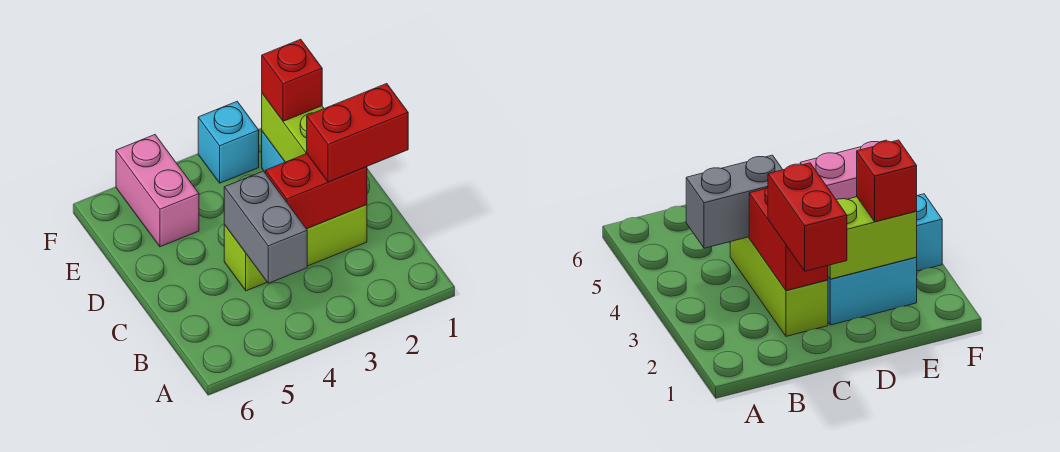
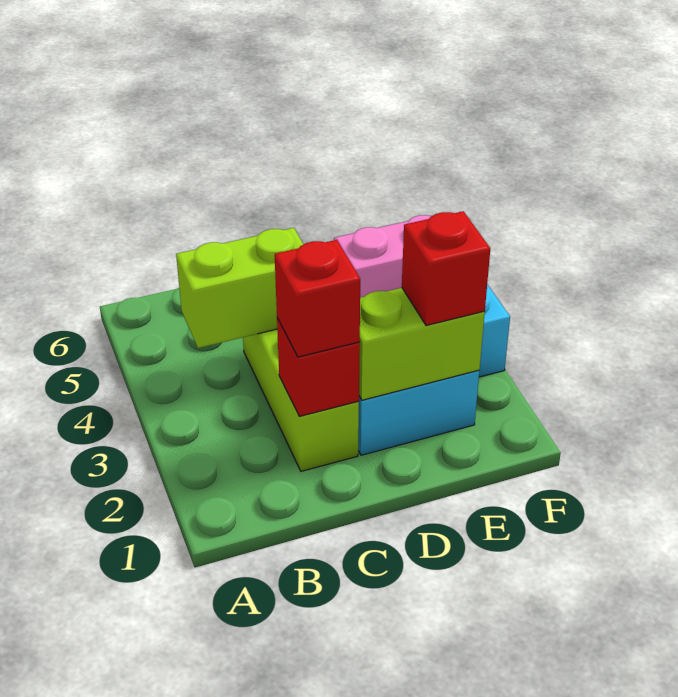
grey brick B4:C4 level 2 -> lime brick B4:C4 level 2
red brick C1:C2 level 3 -> red brick C2 level 3
red brick C2:C3 level 2 -> red brick C2 level 2

